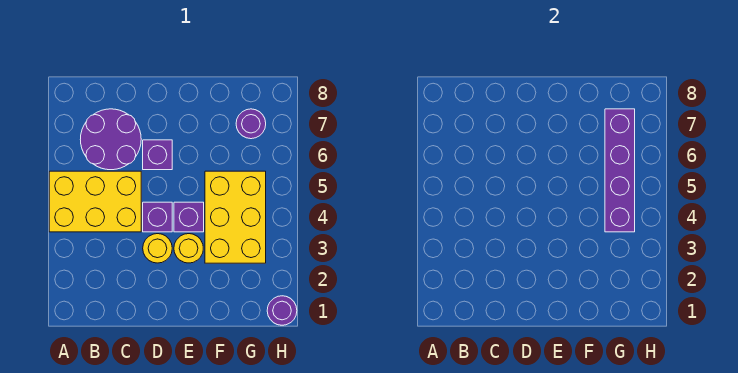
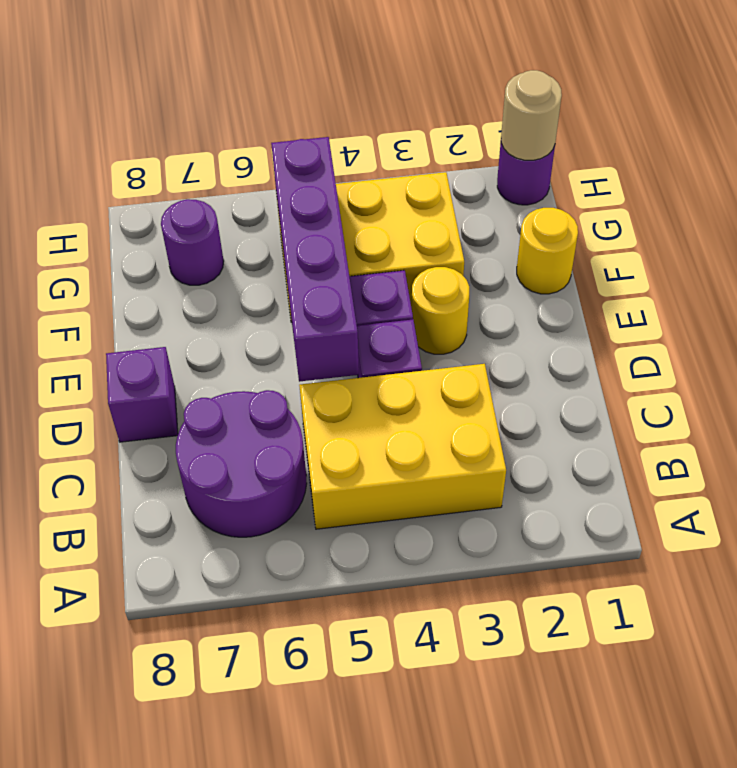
yellow brick A4:C5 level 1 -> yellow brick B3:C5 level 1
yellow round brick D3 level 1 -> yellow round brick F1 level 1
purple brick D6 level 1 -> purple brick D8 level 1
purple brick G4:G7 level 2 -> purple brick D5:G5 level 2
none -> tan round brick H1 level 2

